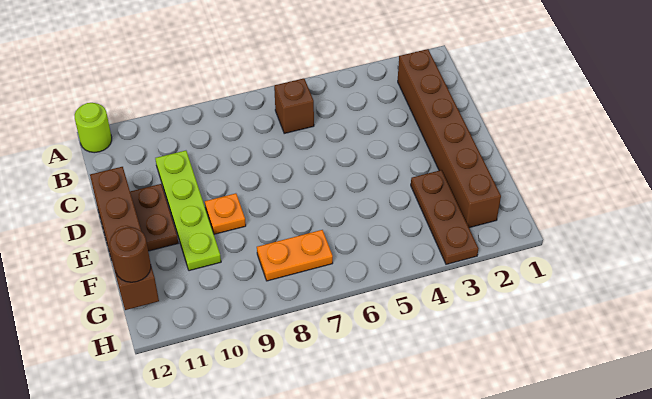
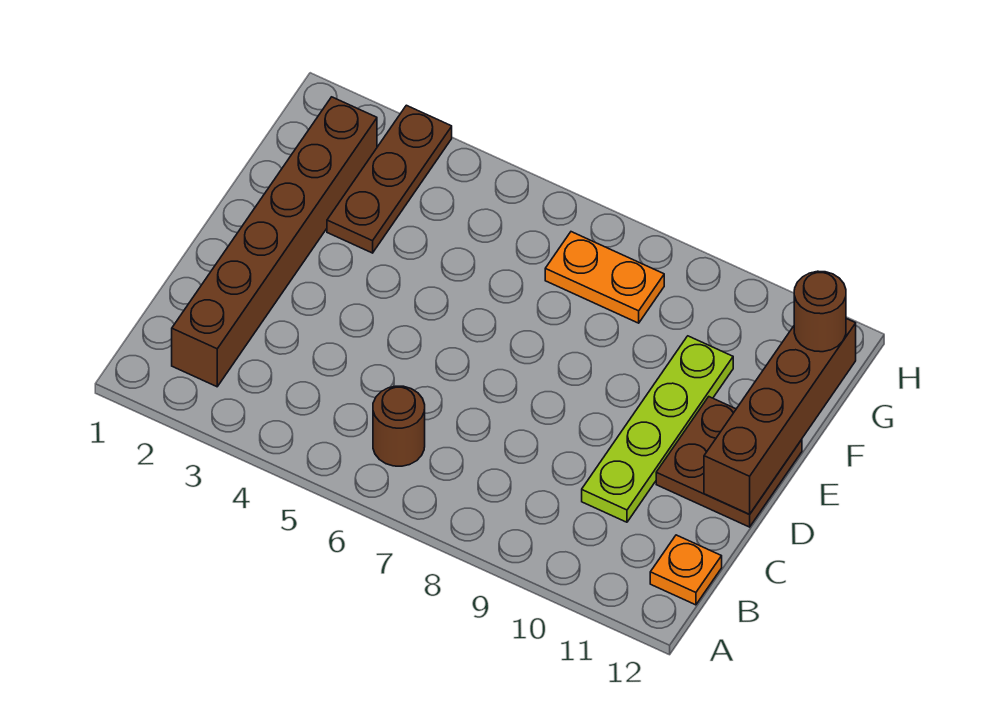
lime round brick A12 level 1 -> none
brown brick B6 level 1 -> brown round brick B6 level 1
orange plate E9 level 1 -> orange plate B12 level 1

